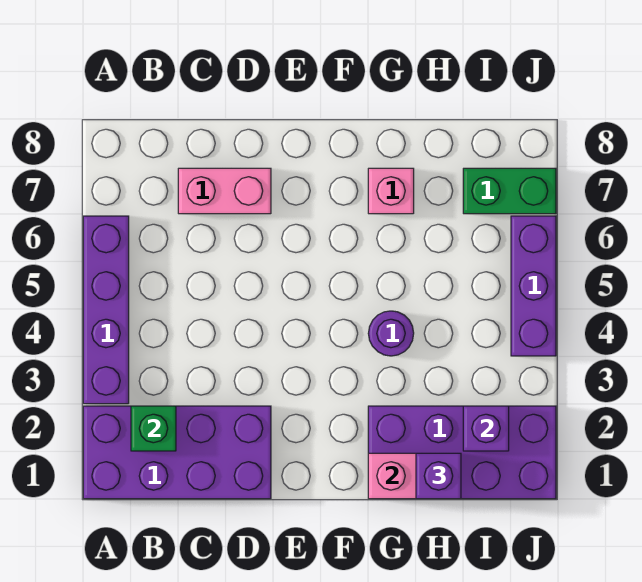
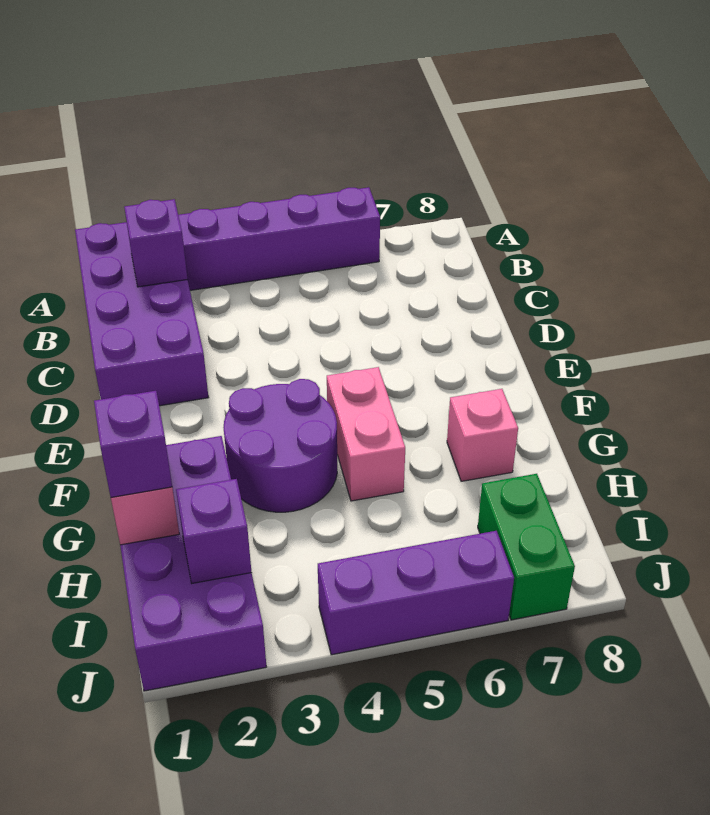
green brick B2 level 2 -> purple brick B2 level 2
pink brick C7:D7 level 1 -> pink brick F5:G5 level 1
purple round brick G4 level 1 -> purple round brick F3:G4 level 1

